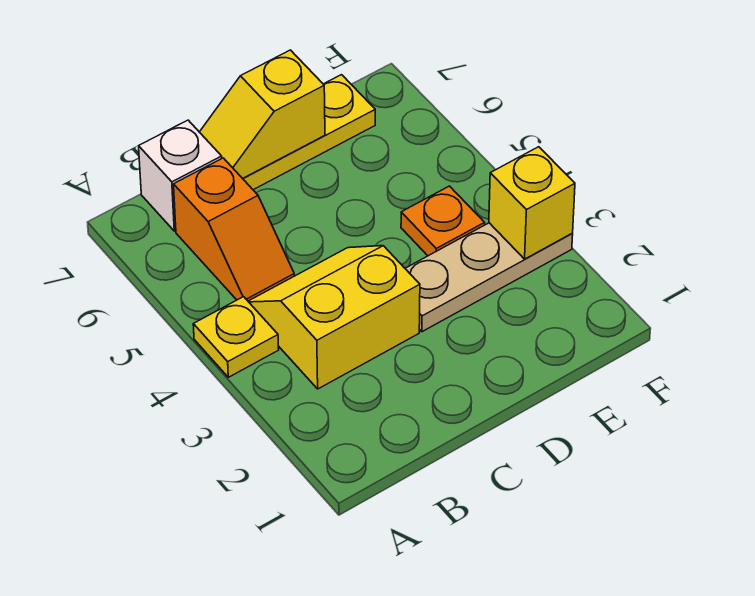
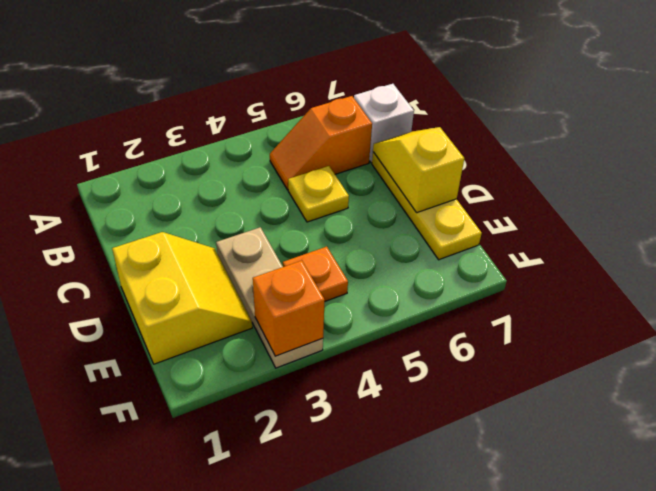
yellow plate A4 level 1 -> yellow plate C5 level 1
yellow slope B3:C4 level 1 top 3 -> yellow slope D1:E2 level 1 top 1
yellow brick F3 level 2 -> orange brick F3 level 2

